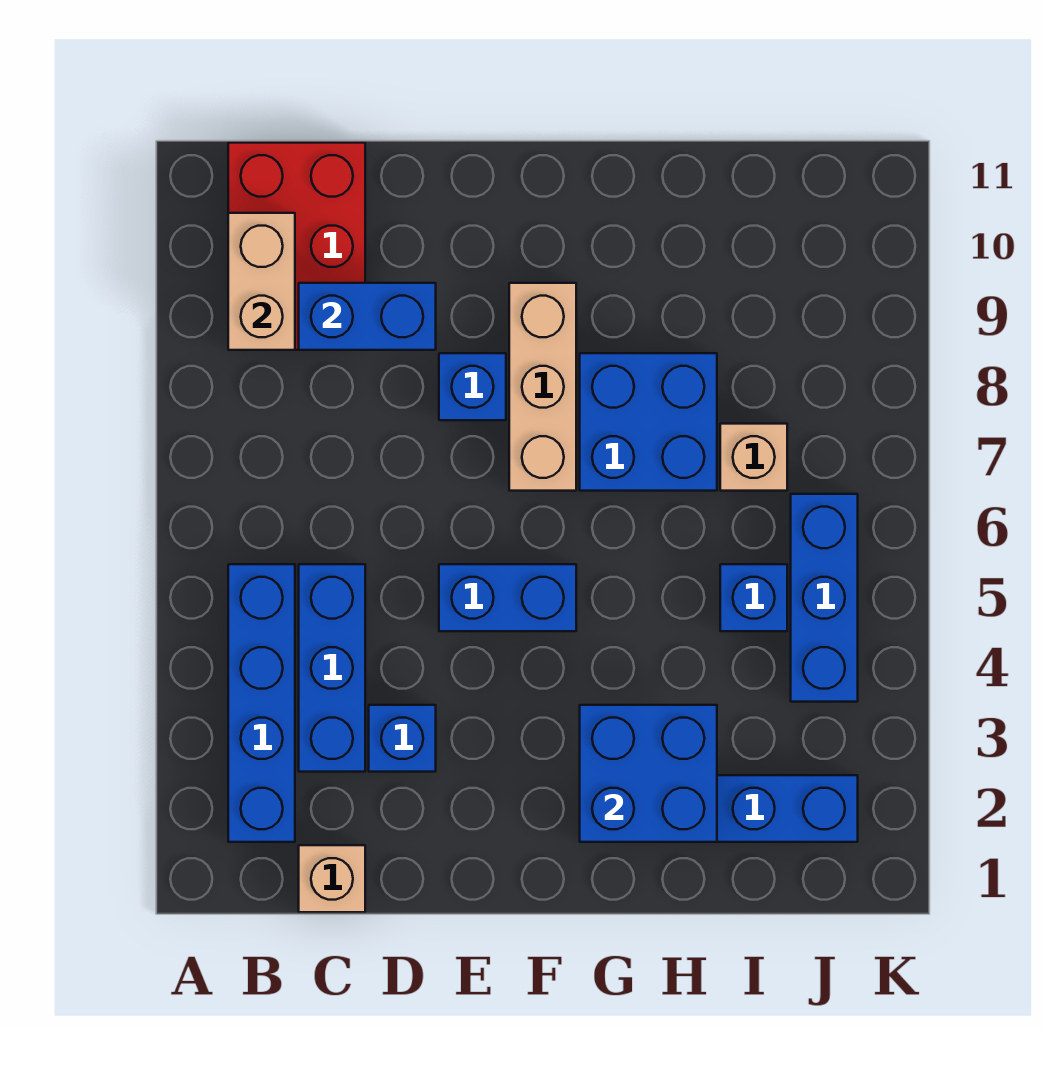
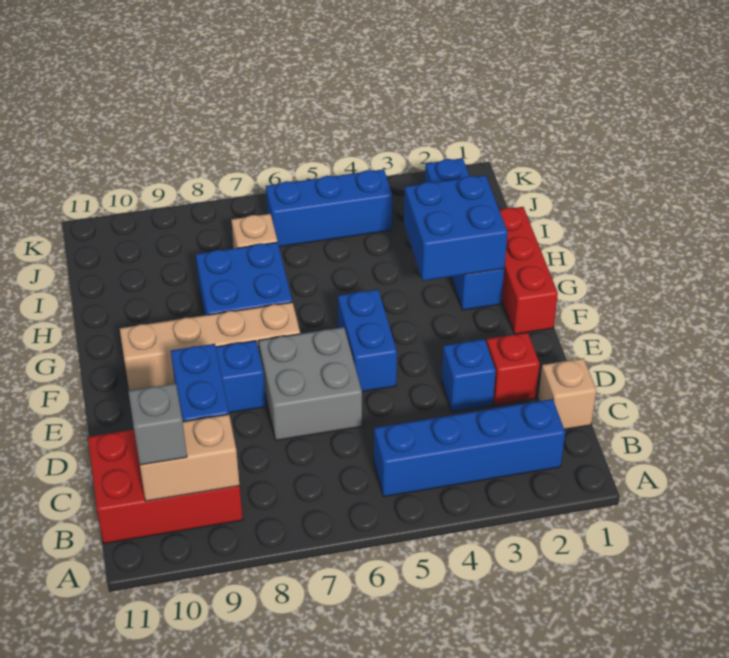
none -> grey brick B10 level 3
blue brick C3:C5 level 1 -> none
none -> red brick D2 level 1
none -> grey brick D6:E7 level 1
none -> red brick F1:H1 level 1
tan brick F7:F9 level 1 -> tan brick F7:F10 level 1
blue brick I5 level 1 -> none

